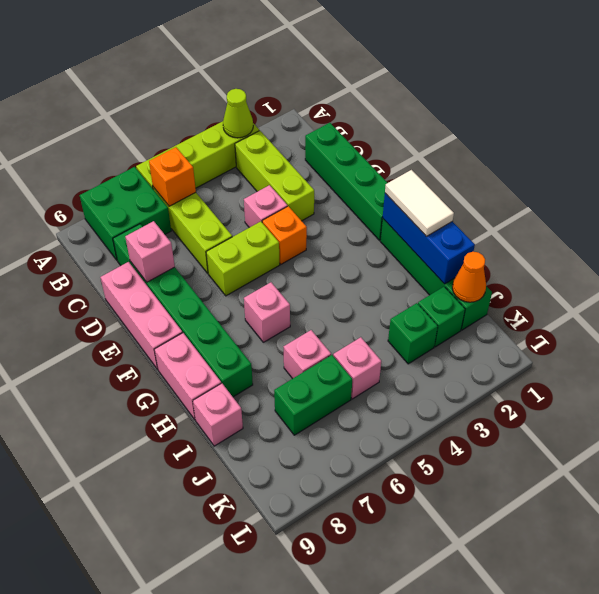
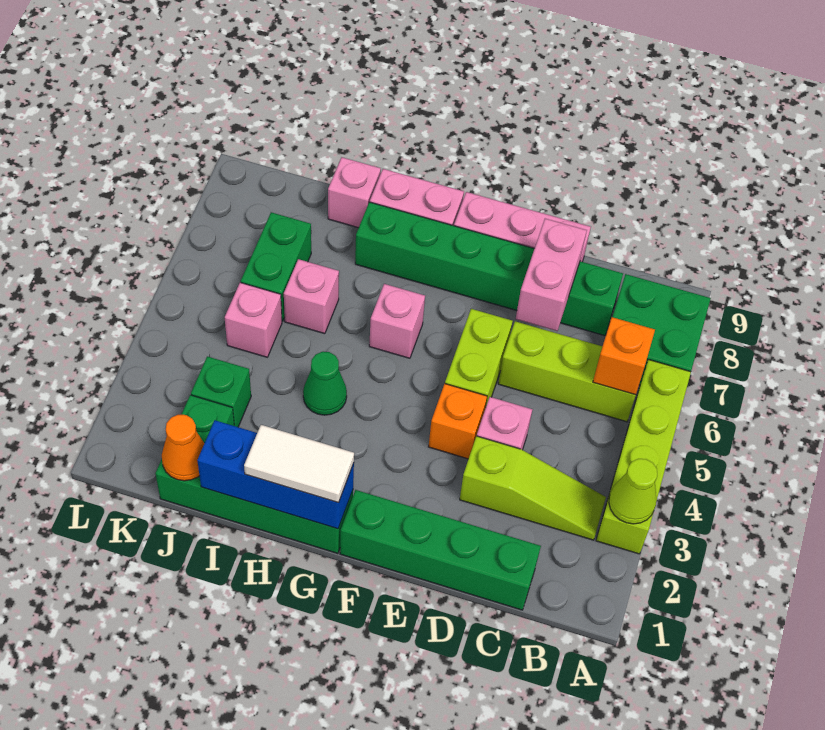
lime brick B3:D3 level 1 -> lime slope B3:D3 level 1 top D
pink brick D8 level 2 -> pink brick D7:D8 level 2
none -> green cone H4 level 1

